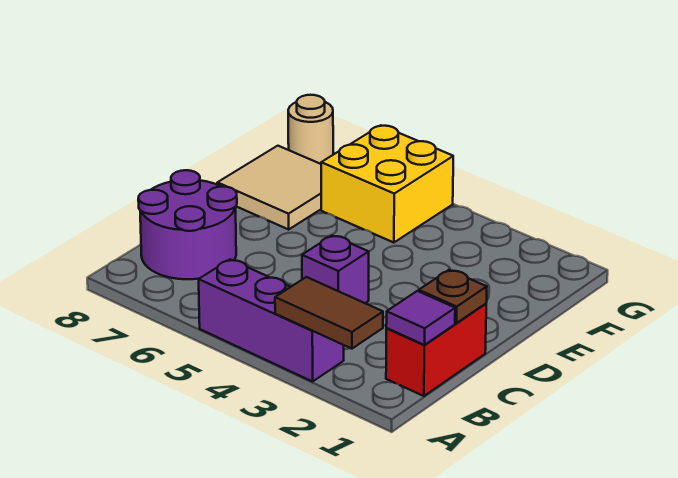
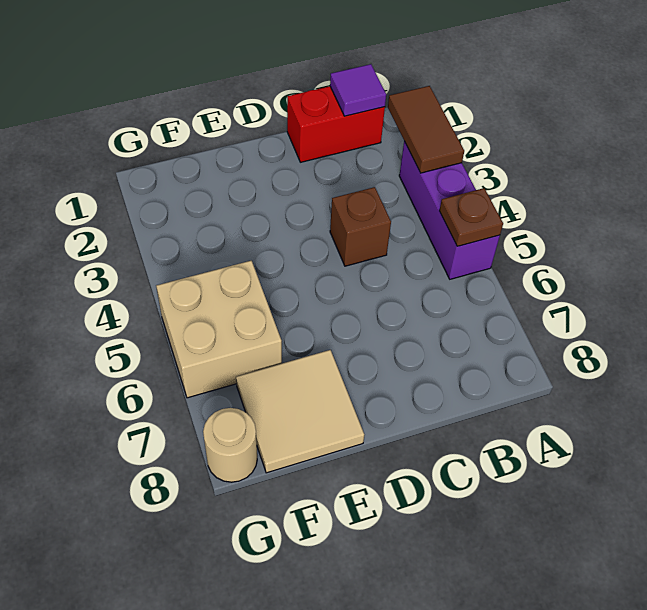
purple round brick B7:C8 level 1 -> none
brown plate C1 level 2 -> brown plate A5 level 2
purple brick C4 level 1 -> brown brick C4 level 1
yellow brick F5:G6 level 1 -> tan brick F5:G6 level 1

